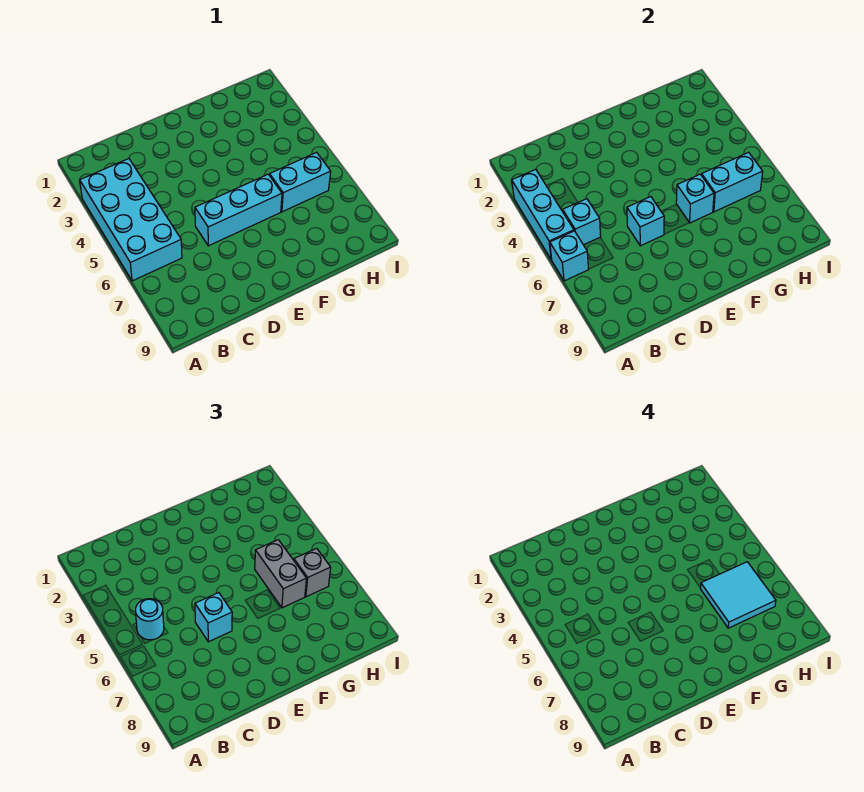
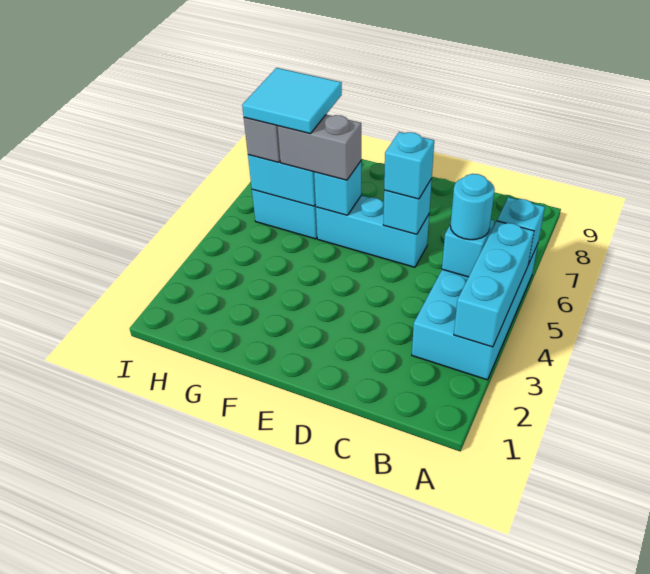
grey brick G5:G6 level 3 -> grey brick F6:G6 level 3

